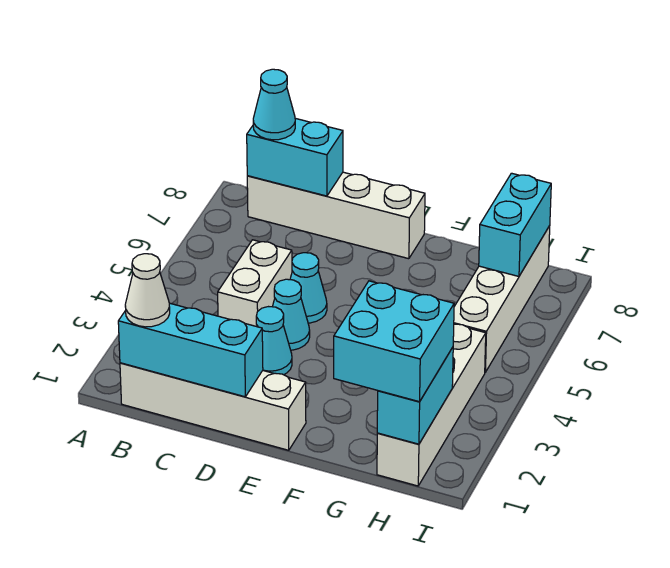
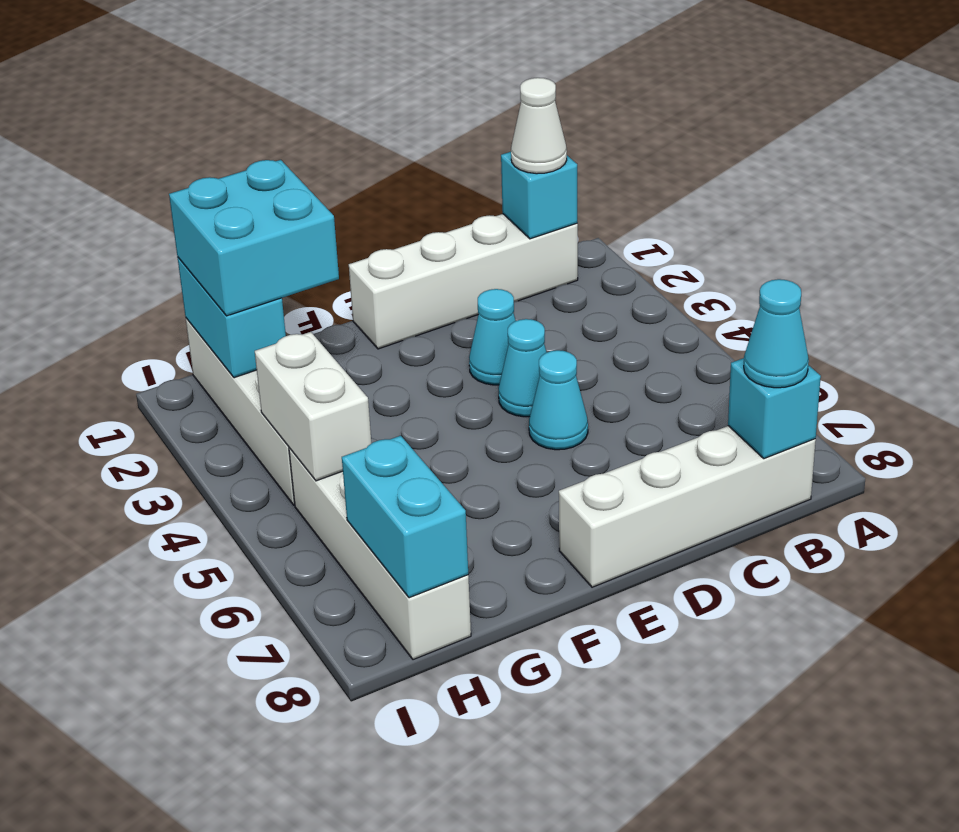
cyan brick B1:D1 level 2 -> cyan brick B1 level 2
cyan brick B8:C8 level 2 -> cyan brick B8 level 2
white brick C4:C5 level 1 -> white brick H4:H5 level 2

